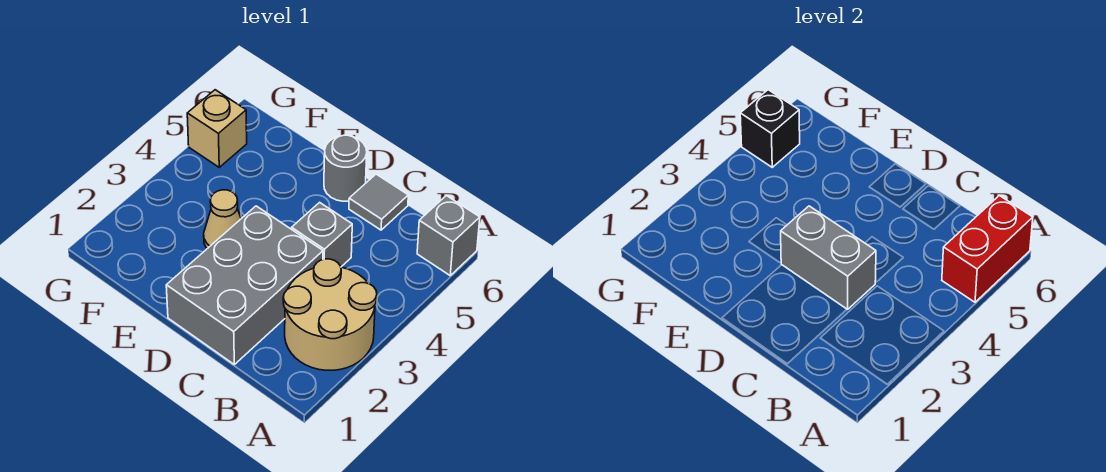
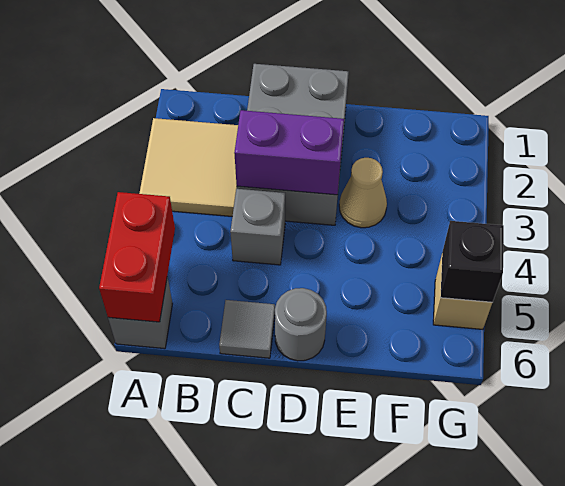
tan round brick A2:B3 level 1 -> tan tile A2:B3 level 1
grey brick C3:D3 level 2 -> purple brick C3:D3 level 2

